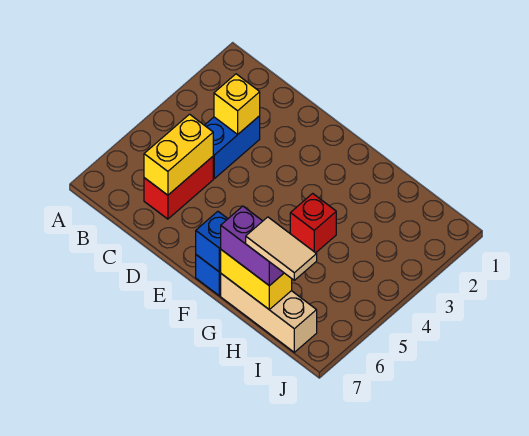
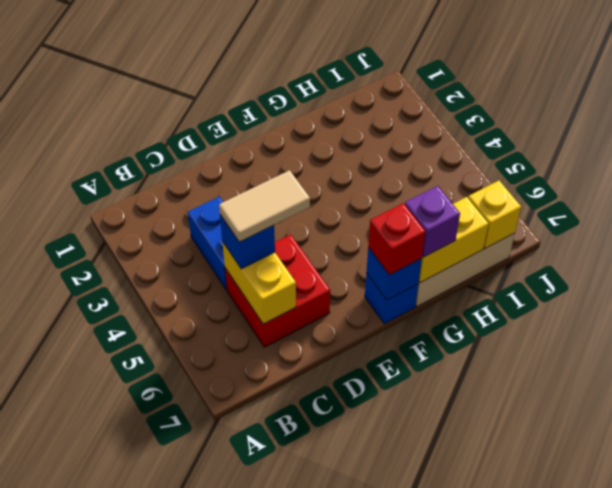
yellow brick C3 level 2 -> yellow brick I7 level 2
red brick C5:C6 level 1 -> red brick C5:D6 level 1
none -> blue brick C5 level 3
red brick G4 level 1 -> red brick F7 level 3
purple brick G7:H7 level 3 -> purple brick G7 level 3
tan tile H7:I7 level 4 -> tan tile C5:D5 level 4

